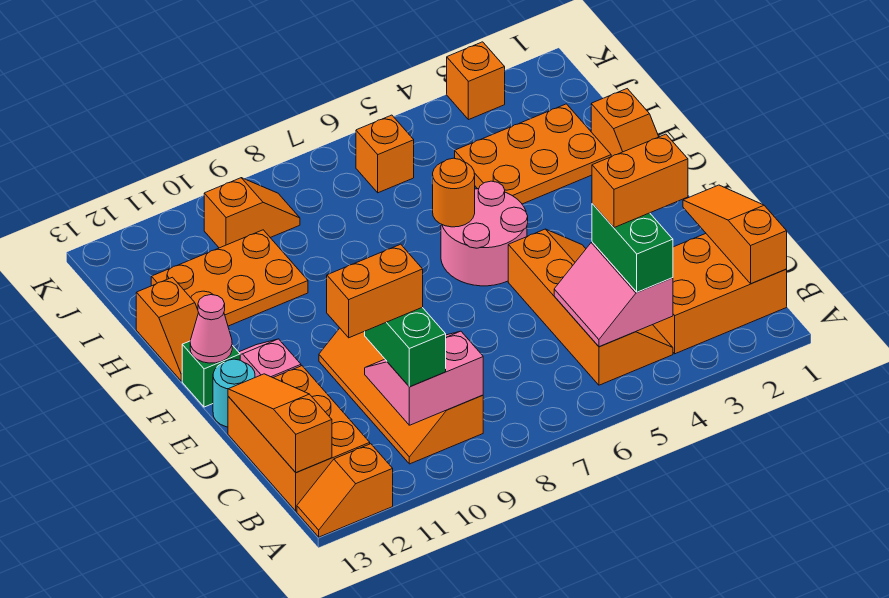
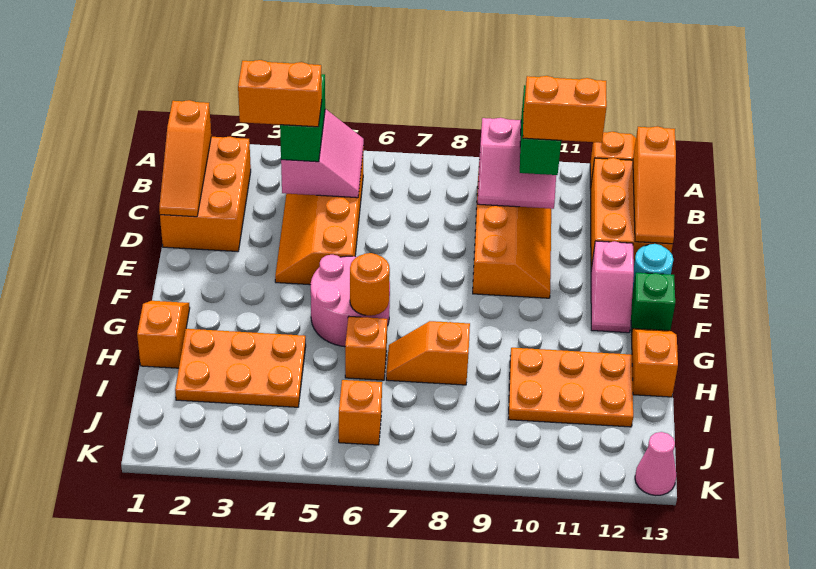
orange brick B1:C3 level 1 -> orange brick B1:D2 level 1
pink cone F13 level 2 -> pink cone K13 level 1
orange slope J9:J10 level 1 top 10 -> orange slope H7:H8 level 1 top 8
orange brick K3 level 1 -> orange brick H6 level 1

